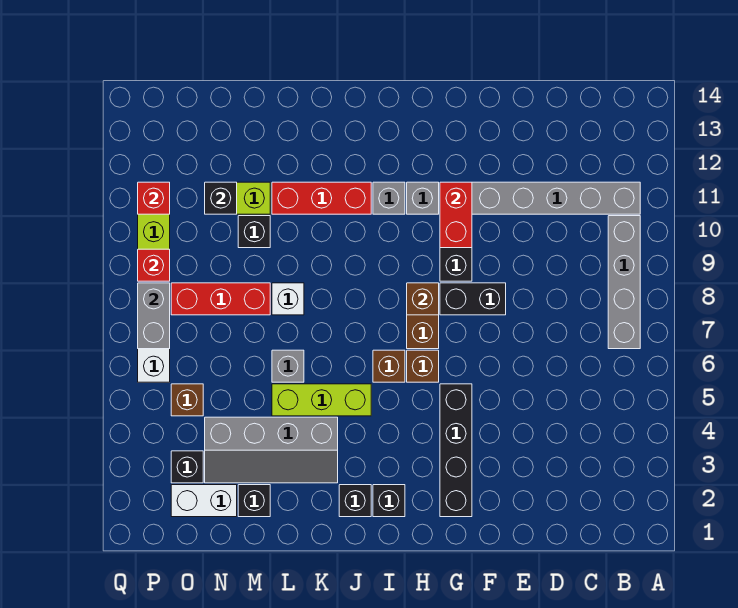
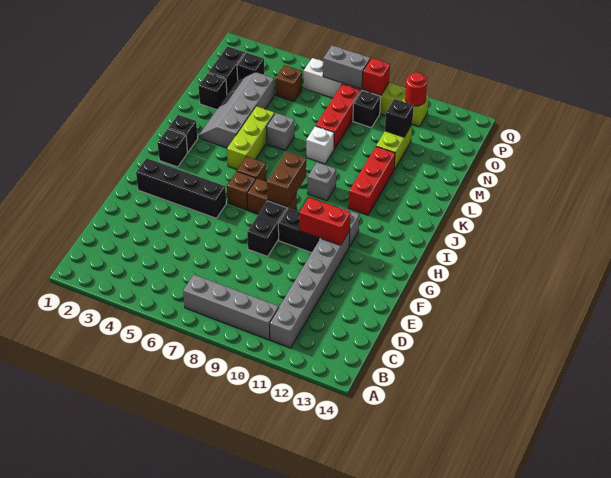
brown brick H8 level 2 -> brown brick H8:I8 level 2
grey brick I11 level 1 -> grey brick J9 level 1
black brick M10 level 1 -> black brick O9 level 1
white brick N2:O2 level 1 -> black brick N2:O2 level 1
red brick P11 level 2 -> red round brick P11 level 2

